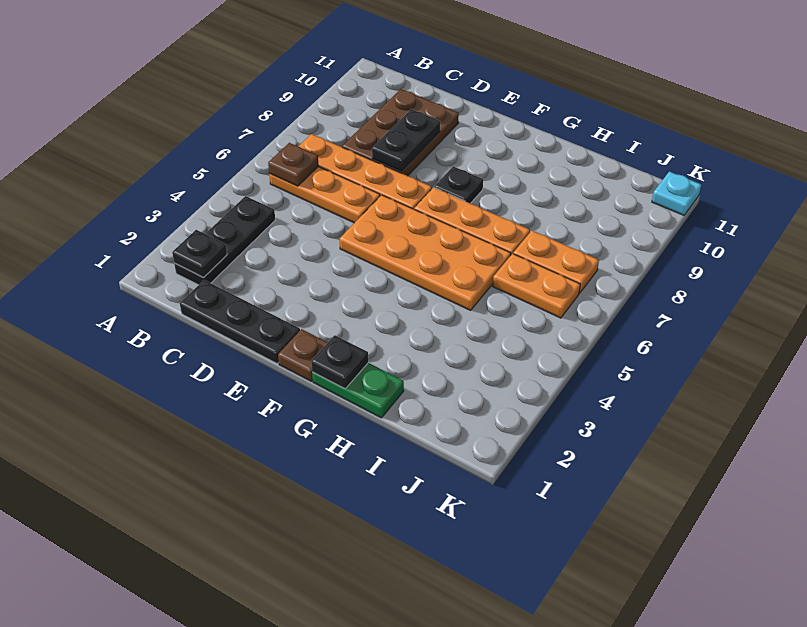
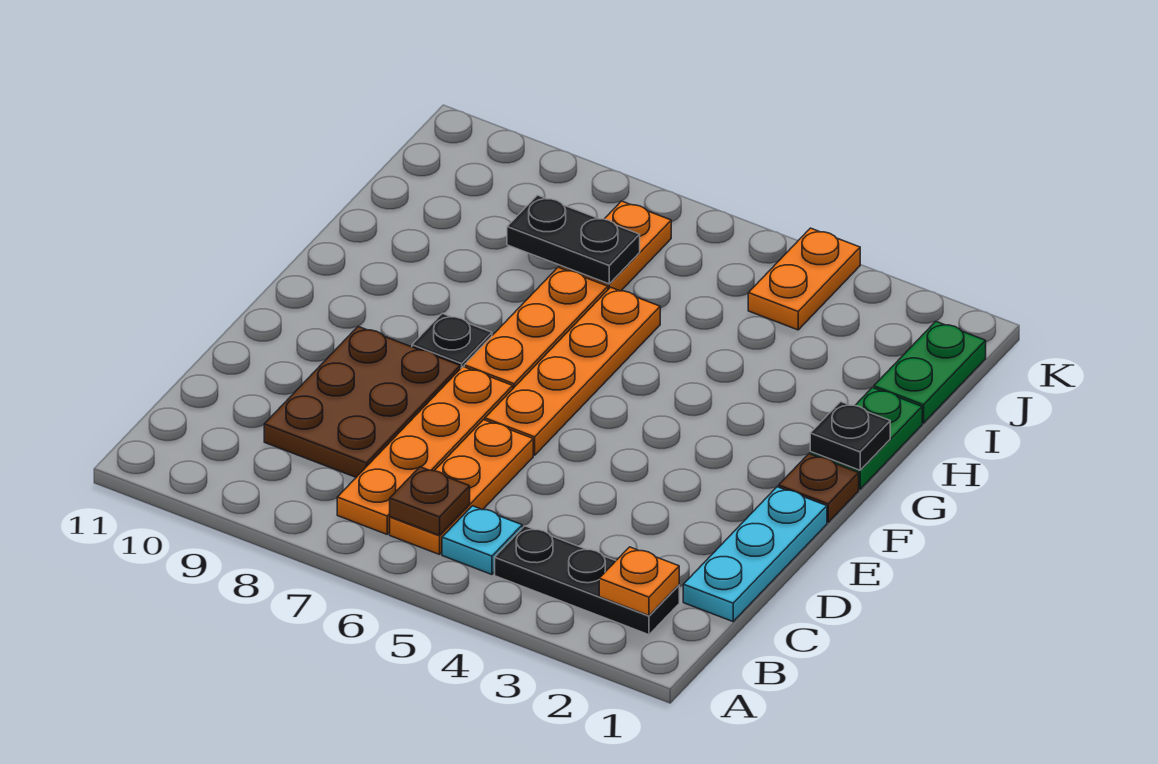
black plate B2 level 2 -> orange plate B2 level 2
black plate C1:E1 level 1 -> cyan plate C1:E1 level 1
brown plate C8:D10 level 1 -> brown plate C8:E9 level 1
black plate D8:D9 level 2 -> black plate I7:I8 level 2
orange plate E5:H6 level 1 -> orange plate E6:H6 level 1
none -> green plate I1:J1 level 1
orange plate I6:J6 level 1 -> orange plate J4:K4 level 1
cyan plate K11 level 1 -> cyan plate B5 level 1

